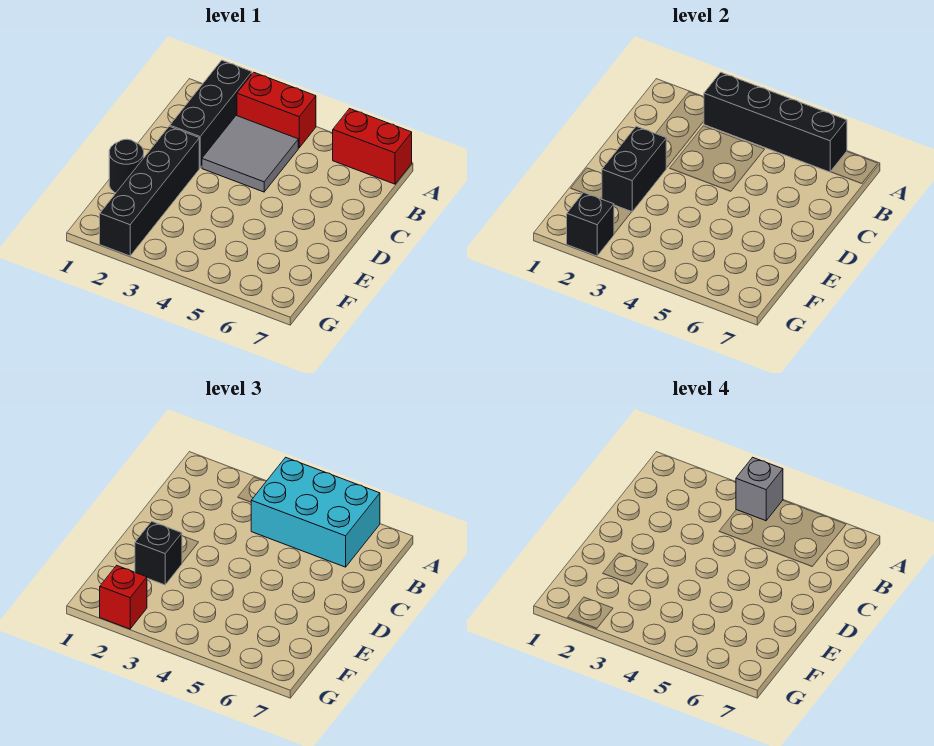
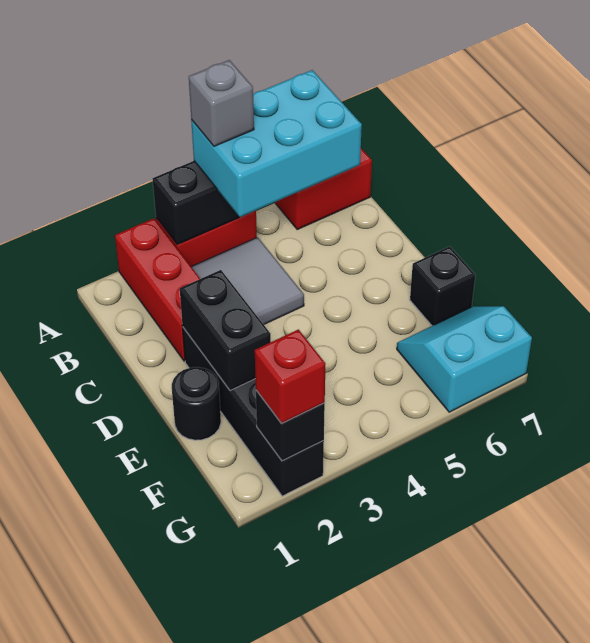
black brick A2:C2 level 1 -> red brick A2:C2 level 1
black brick E2 level 3 -> black brick E7 level 1
none -> cyan slope F6:G7 level 1 top G

